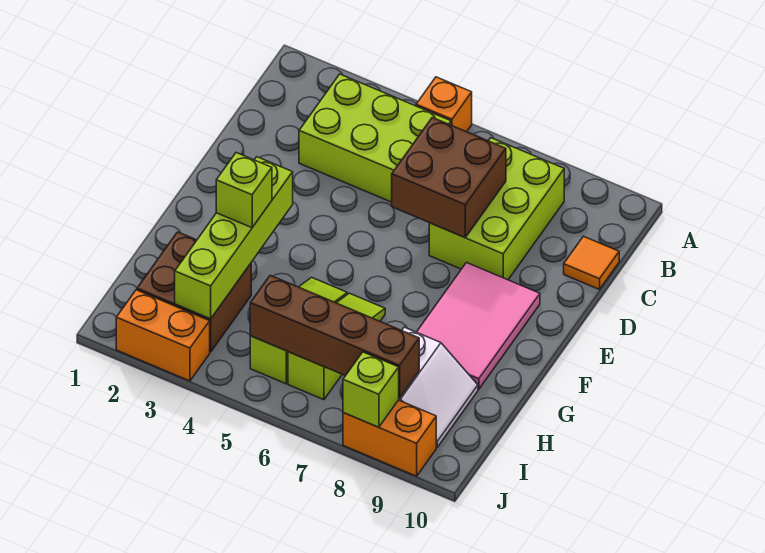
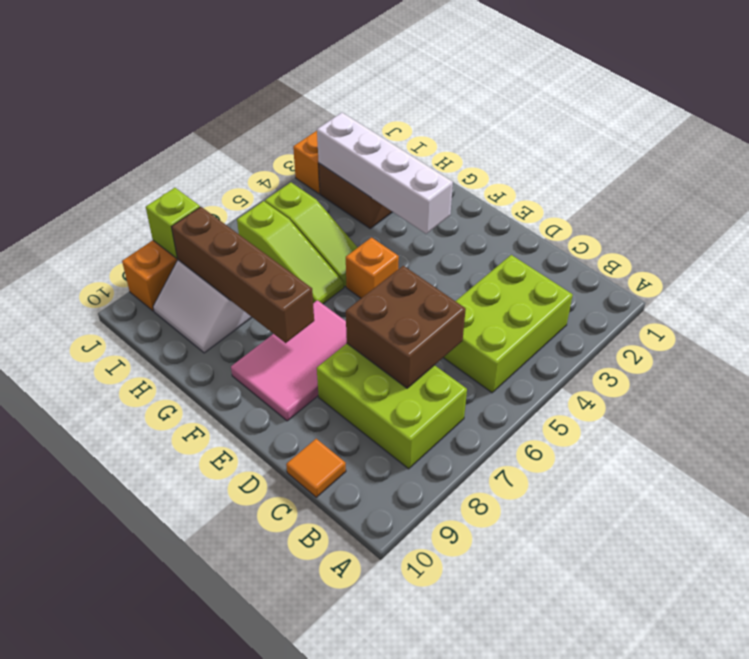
orange brick A5 level 1 -> orange brick F5 level 1
pink tile E8:G9 level 1 -> pink tile E7:F9 level 1
lime brick F3:I3 level 2 -> white brick F3:I3 level 2
lime brick G3 level 3 -> none
brown brick I5:I8 level 2 -> brown brick F8:I8 level 2

